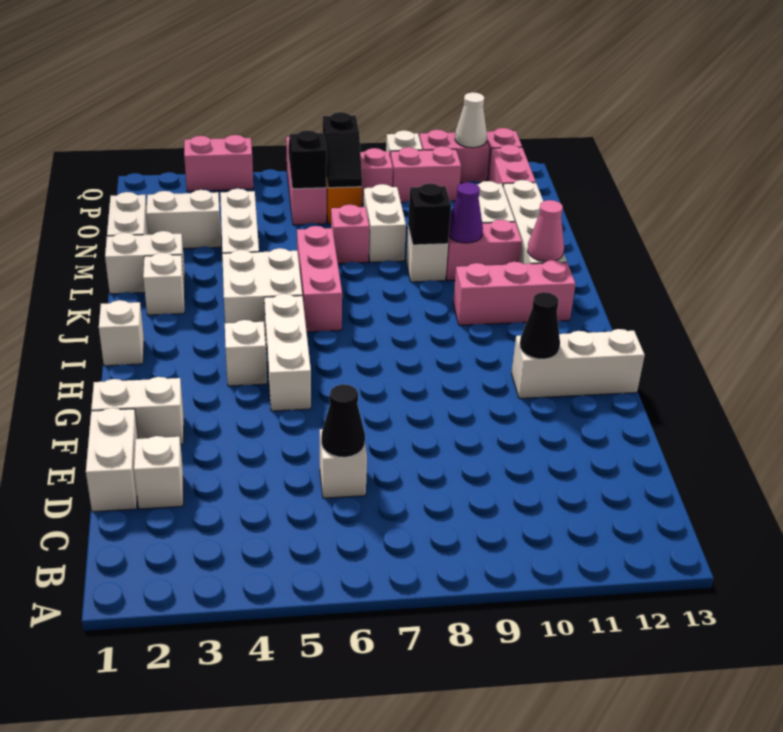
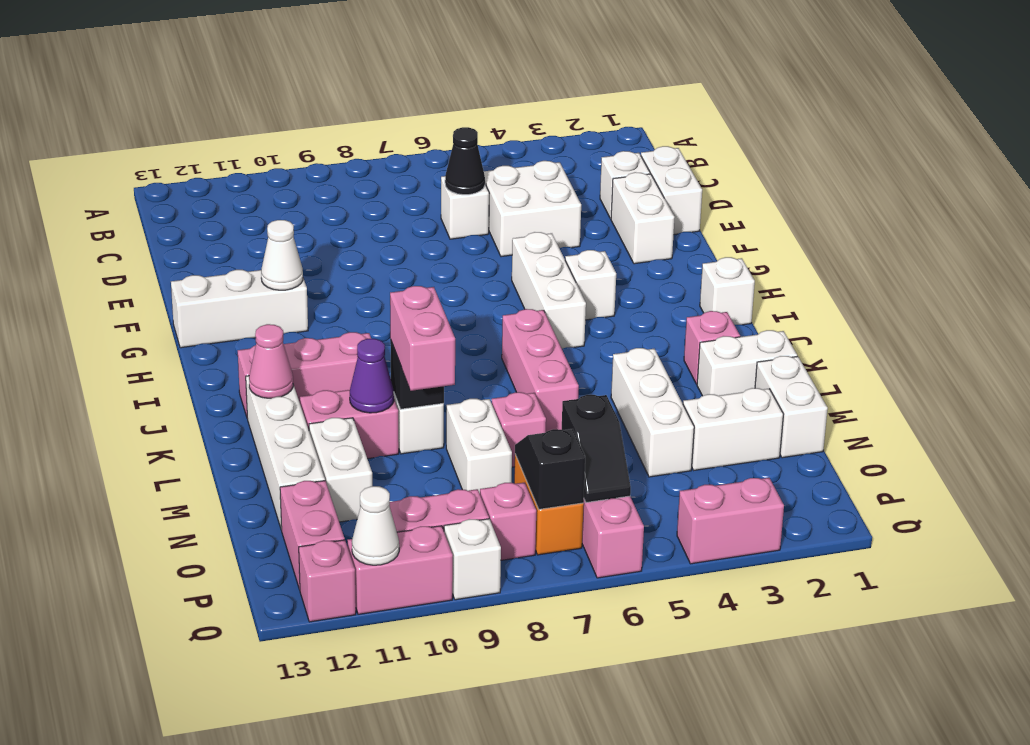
white brick F1:F2 level 1 -> white brick E2:F2 level 1
black cone G11 level 2 -> white cone G11 level 2
white brick J4:K5 level 1 -> white brick D4:E5 level 1
white brick K2 level 1 -> pink brick K2 level 1
none -> pink brick L9:M9 level 3

